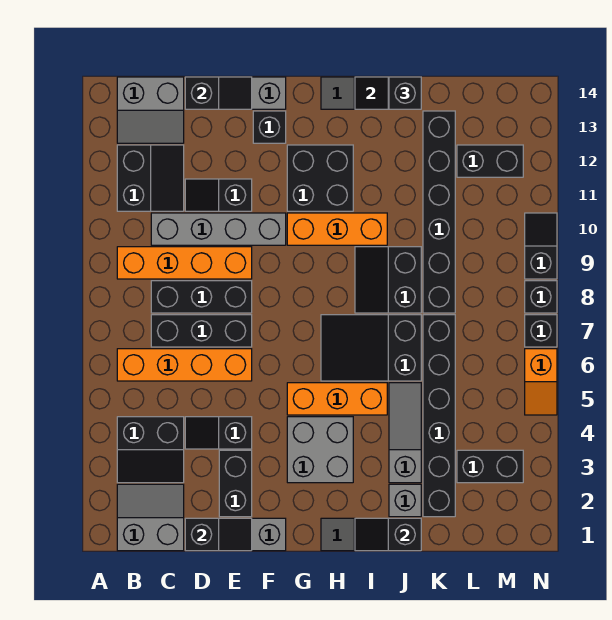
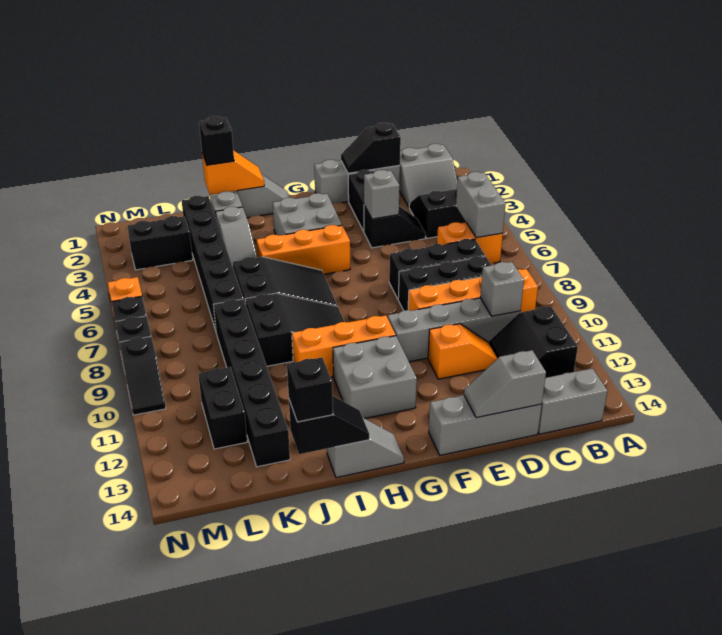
none -> grey brick B5:B6 level 2
orange brick B6:E6 level 1 -> orange brick B6:C6 level 1
none -> grey brick C10 level 2
black slope D11:E11 level 1 top E -> orange slope D11:E11 level 1 top E
black slope D14:E14 level 2 top D -> grey slope D14:E14 level 2 top D
none -> grey brick E4 level 2
black brick F13 level 1 -> black brick J1 level 3
black brick G11:H12 level 1 -> grey brick G11:H12 level 1
black slope I1:J1 level 2 top J -> orange slope I1:J1 level 2 top J
black slope I8:J9 level 1 top J -> black slope H8:J9 level 1 top J
black brick L12:M12 level 1 -> black brick L11:L12 level 1

